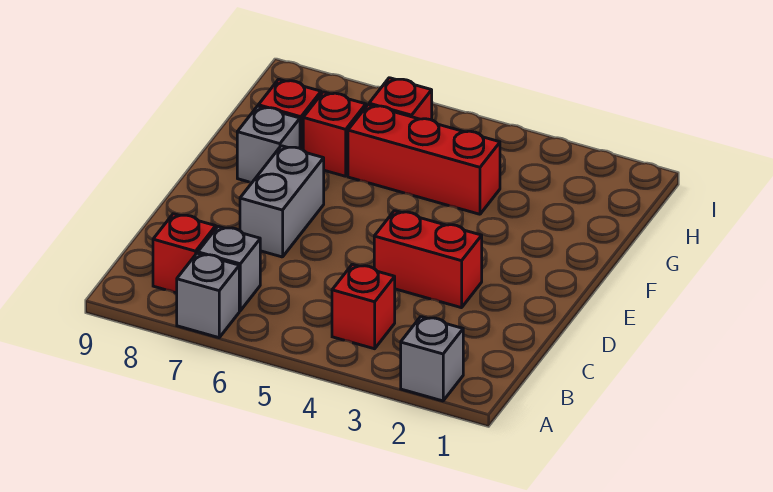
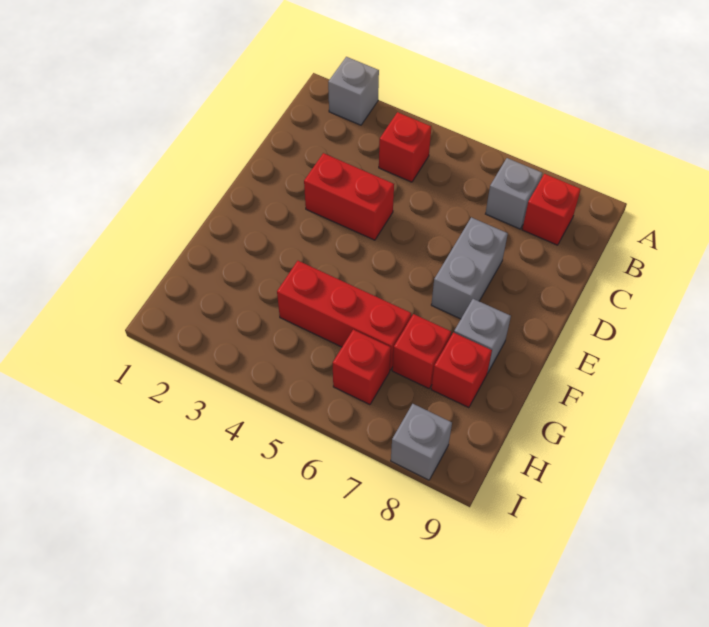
grey brick A7 level 1 -> grey brick I8 level 1

